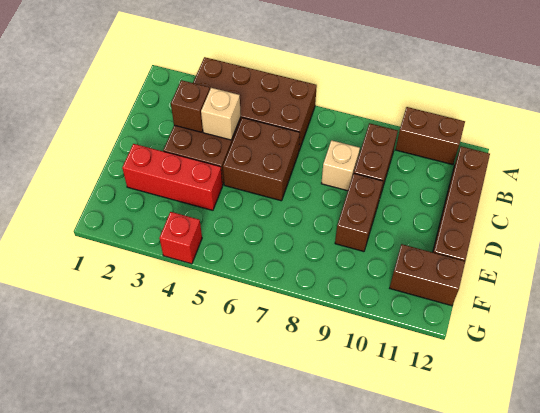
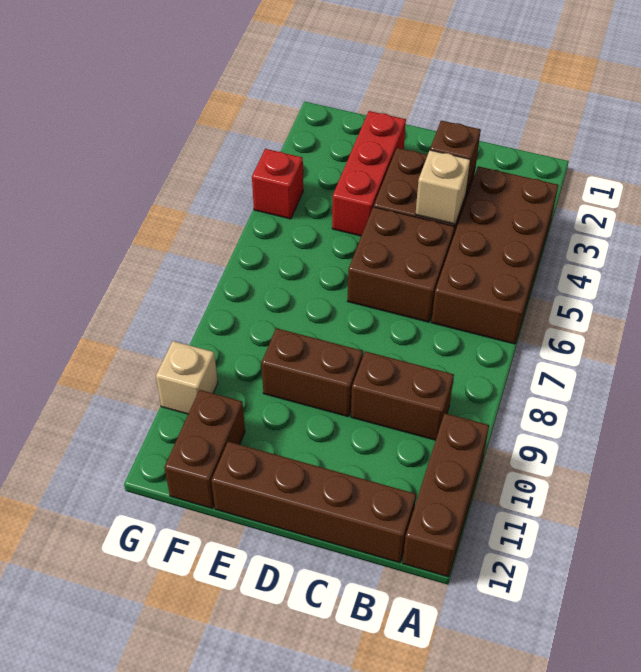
brown brick A10:A11 level 1 -> brown brick A10:A12 level 1
tan brick C8 level 1 -> tan brick G10 level 1

